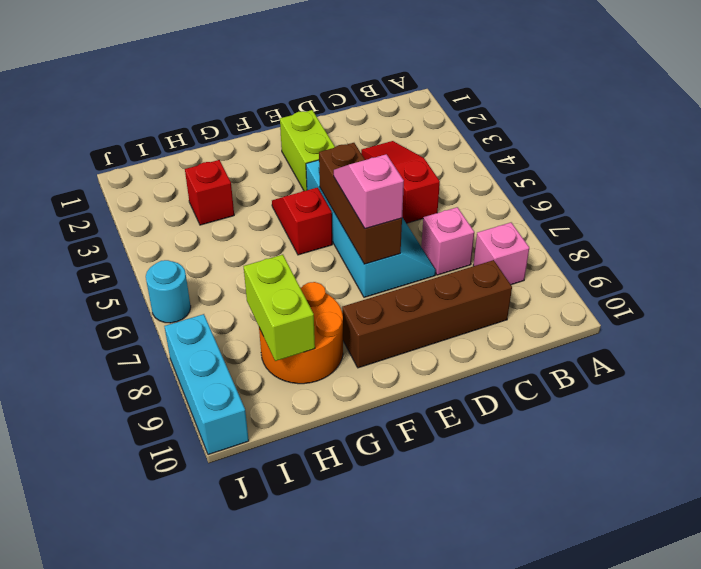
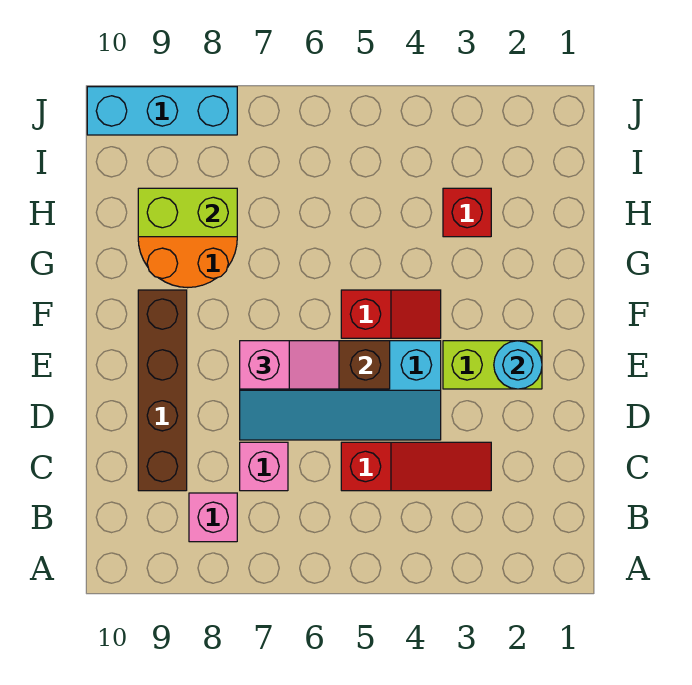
cyan round brick J6 level 1 -> cyan round brick E2 level 2

